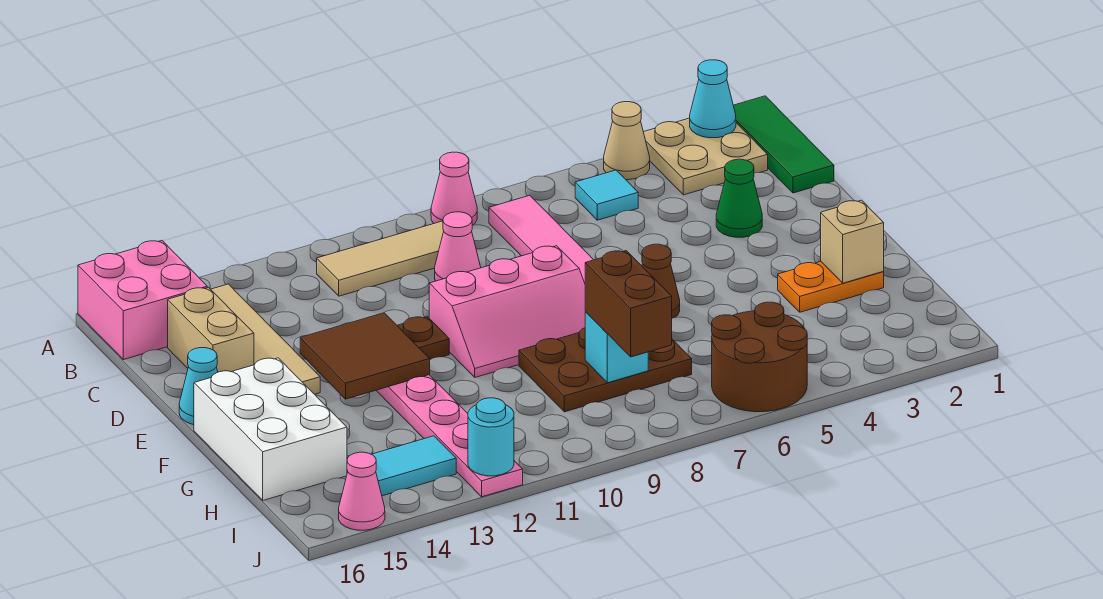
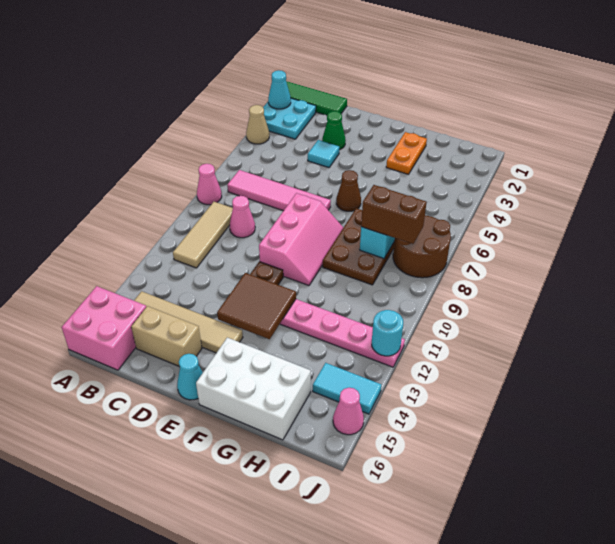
tan plate A2:B3 level 1 -> cyan plate A2:B3 level 1
cyan tile B5 level 1 -> cyan tile D4 level 1
tan brick G2 level 2 -> none
brown round brick I5:J6 level 1 -> brown round brick I7:J8 level 1
cyan tile I13:I14 level 1 -> cyan tile I14:J14 level 1

